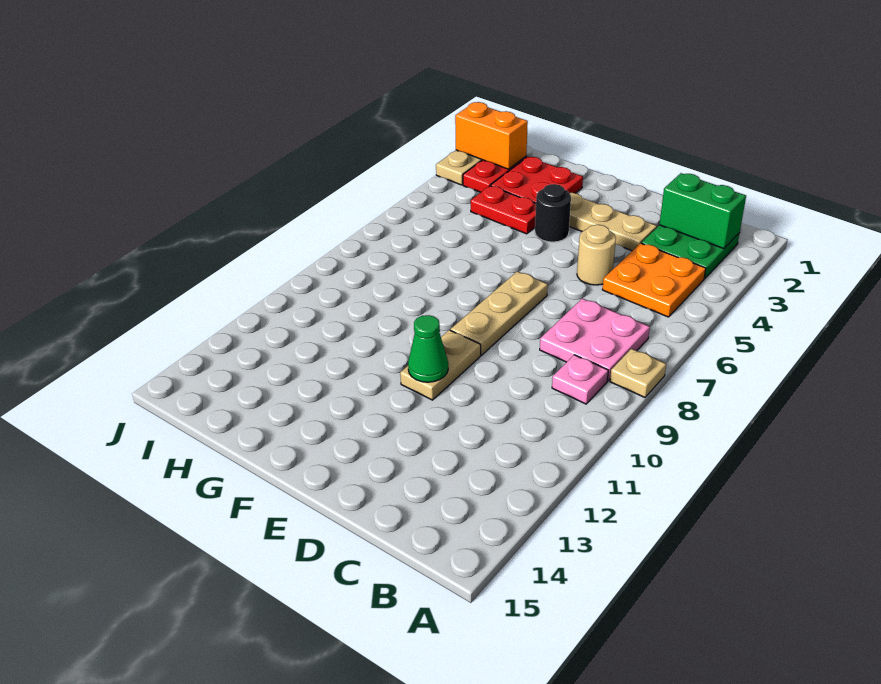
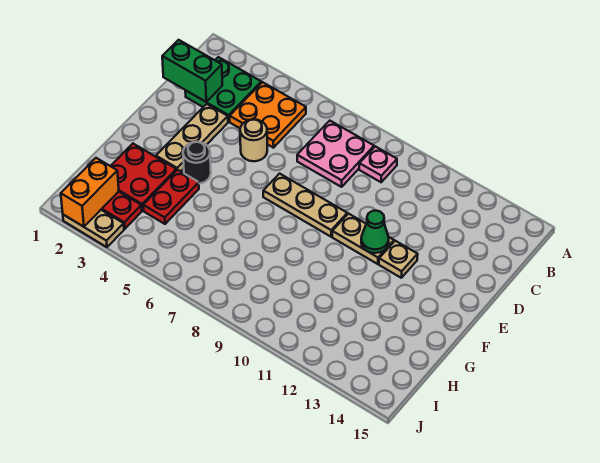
tan plate A8 level 1 -> tan plate E12 level 1
green brick B2:C2 level 2 -> green brick C1:C2 level 2

